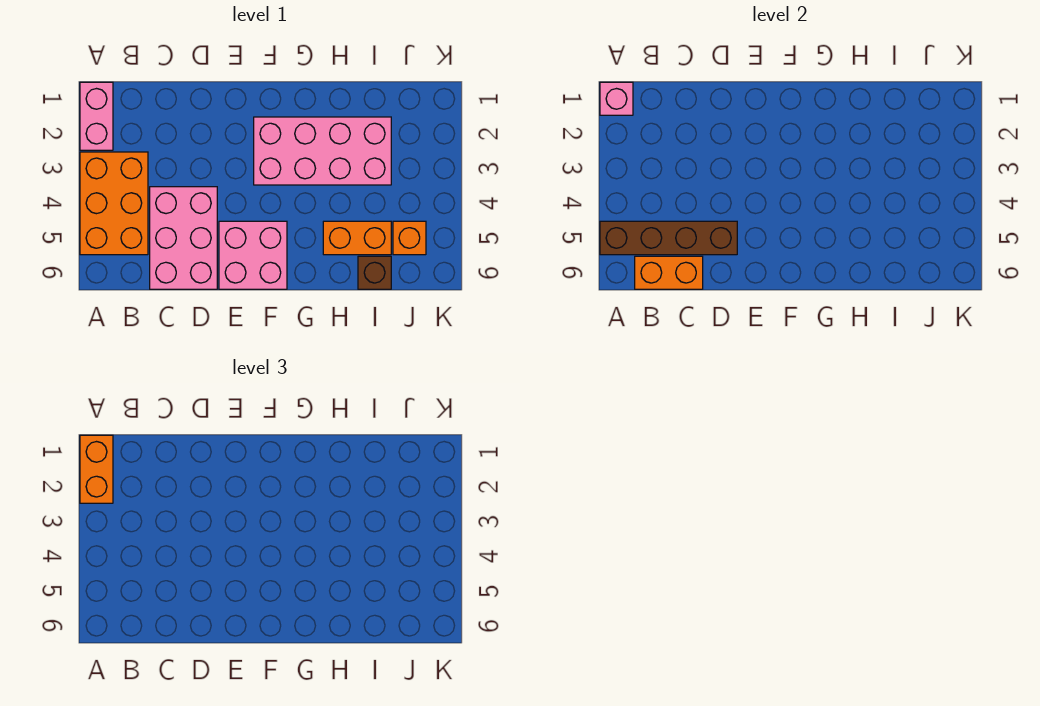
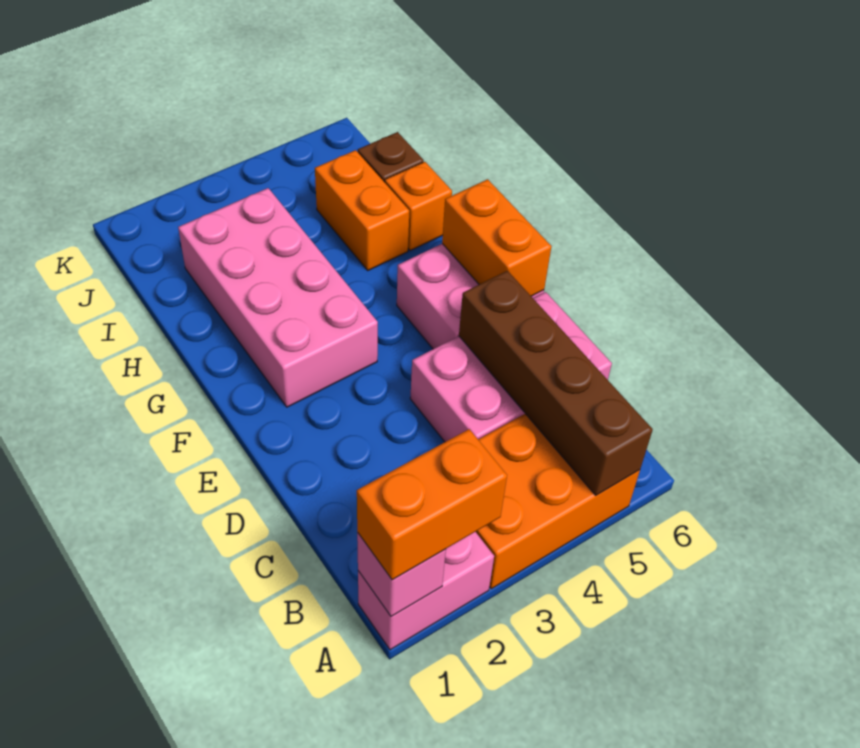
orange brick B6:C6 level 2 -> orange brick E6:F6 level 2
orange brick J5 level 1 -> orange brick H6 level 1

